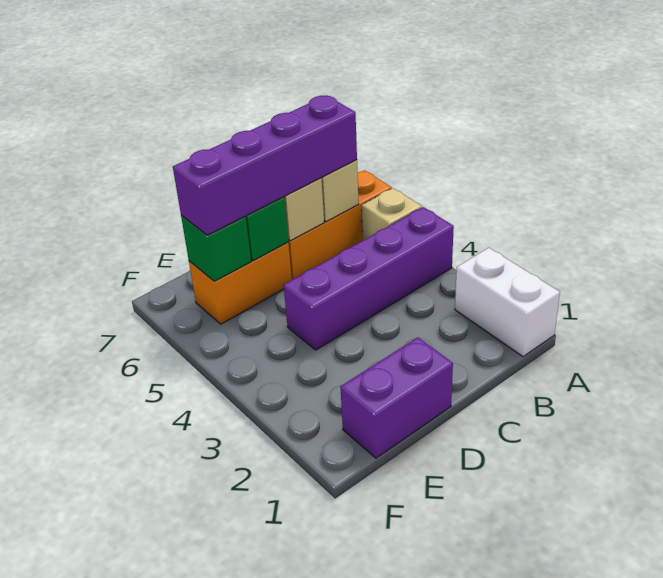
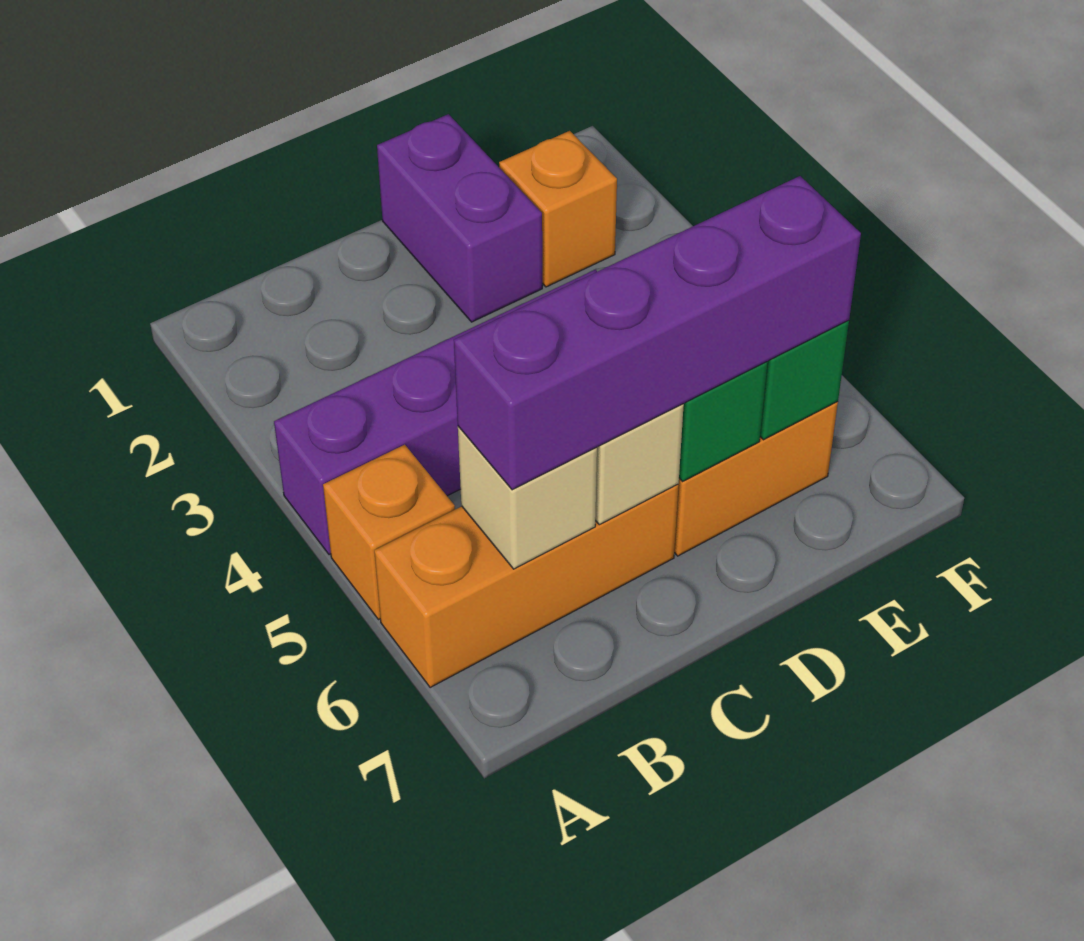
white brick A1:A2 level 1 -> none
tan brick A5 level 1 -> orange brick A5 level 1
purple brick D1:E1 level 1 -> purple brick D1:D2 level 1
none -> orange brick E2 level 1

